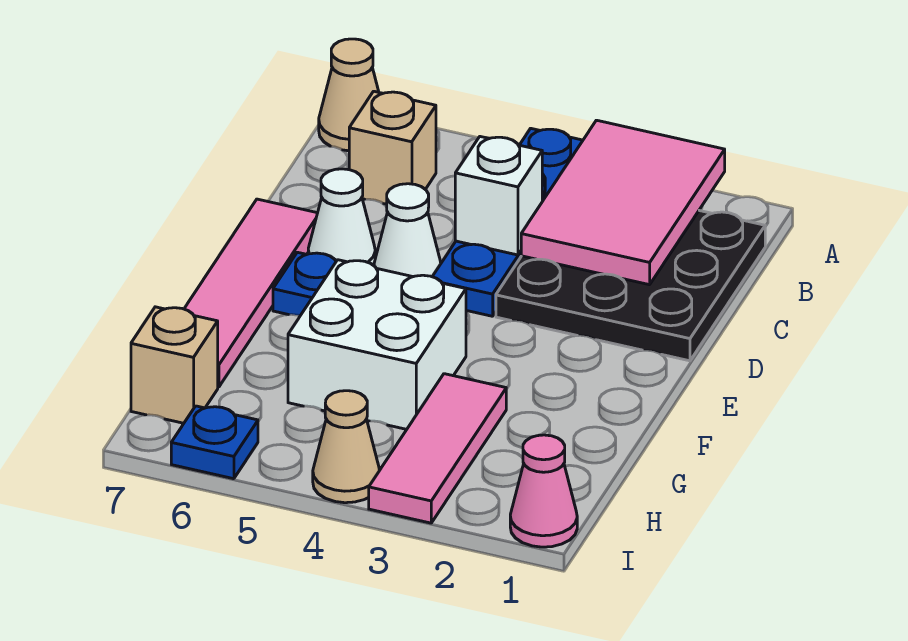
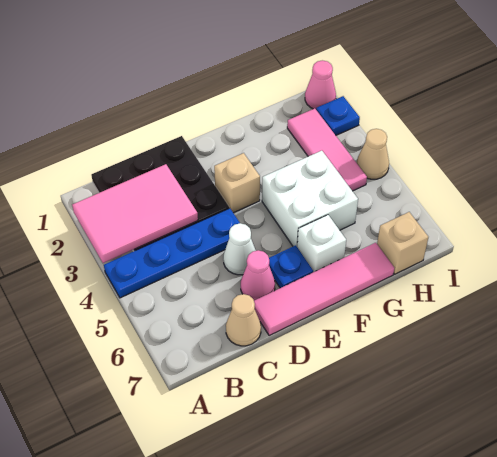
tan cone A7 level 1 -> tan cone C7 level 1
tan brick B6 level 1 -> tan brick E3 level 1
white brick C4 level 2 -> white brick F6 level 1
white cone D6 level 1 -> pink cone D6 level 1
pink tile G3:I3 level 1 -> pink tile H2:H4 level 1
blue plate I6 level 1 -> blue plate I2 level 1

